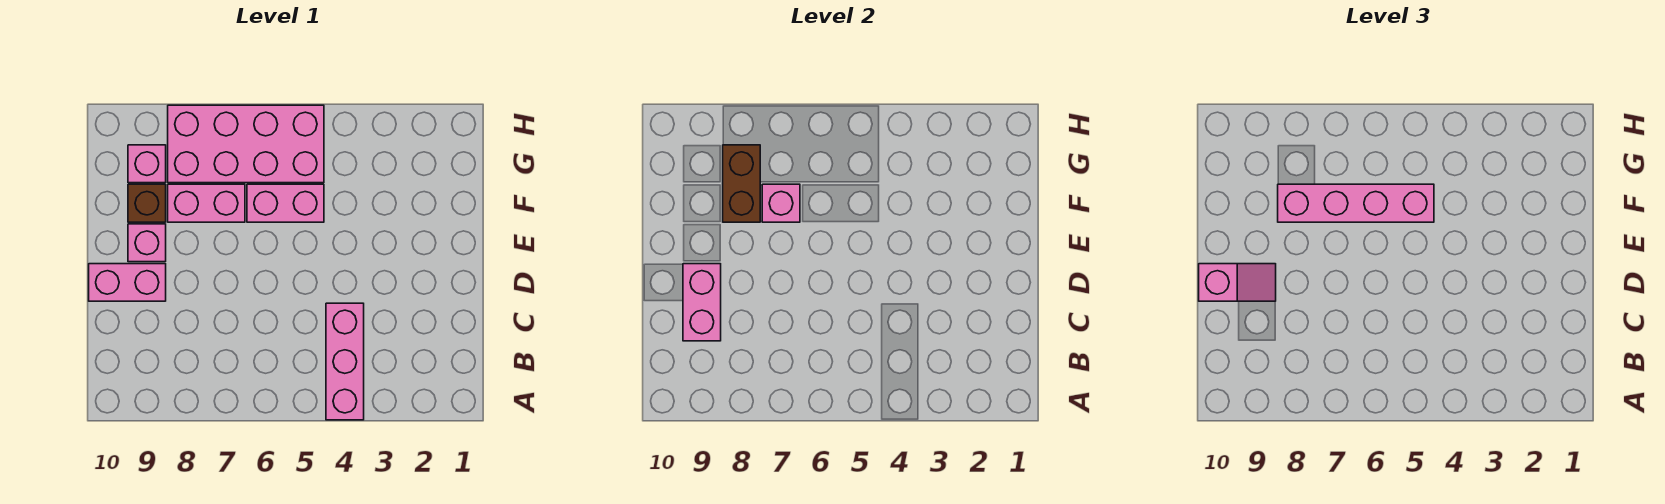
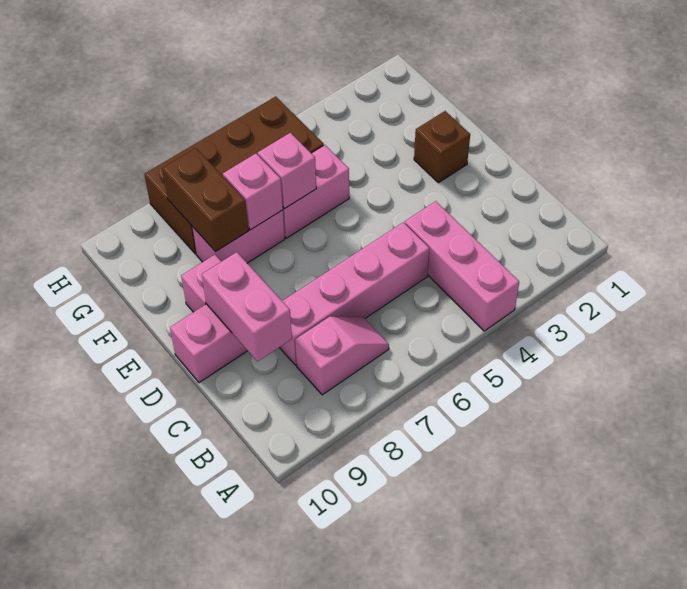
pink slope D9:D10 level 3 top 10 -> pink slope B7:B8 level 1 top 8
pink brick F5:F8 level 3 -> pink brick C5:C8 level 1
brown brick F9 level 1 -> brown brick E2 level 1
pink brick G5:H8 level 1 -> brown brick G5:H8 level 1
pink brick G9 level 1 -> pink brick F6 level 2

